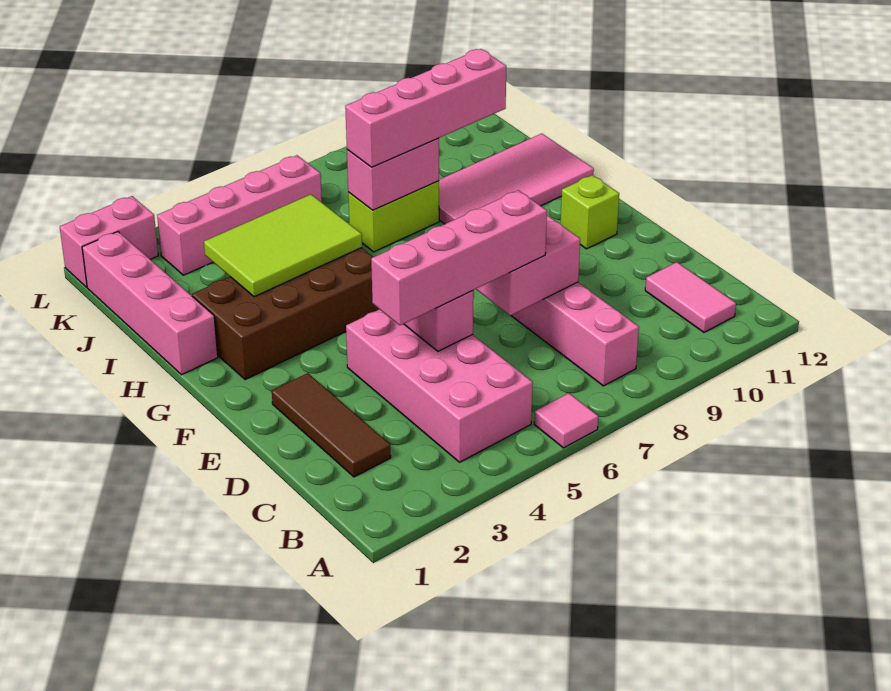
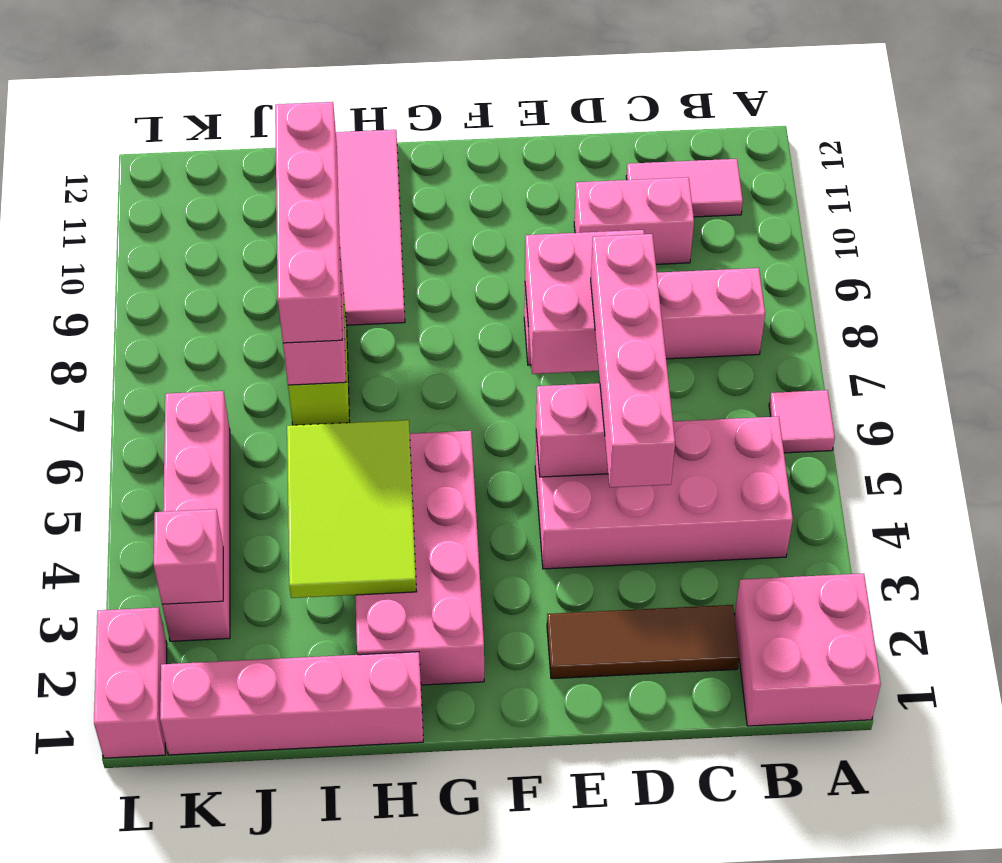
none -> pink brick A1:B2 level 1
none -> pink brick C10:D10 level 1
lime brick F11 level 1 -> none
brown brick G2:H5 level 1 -> pink brick G2:H5 level 1
none -> pink brick K3 level 2

